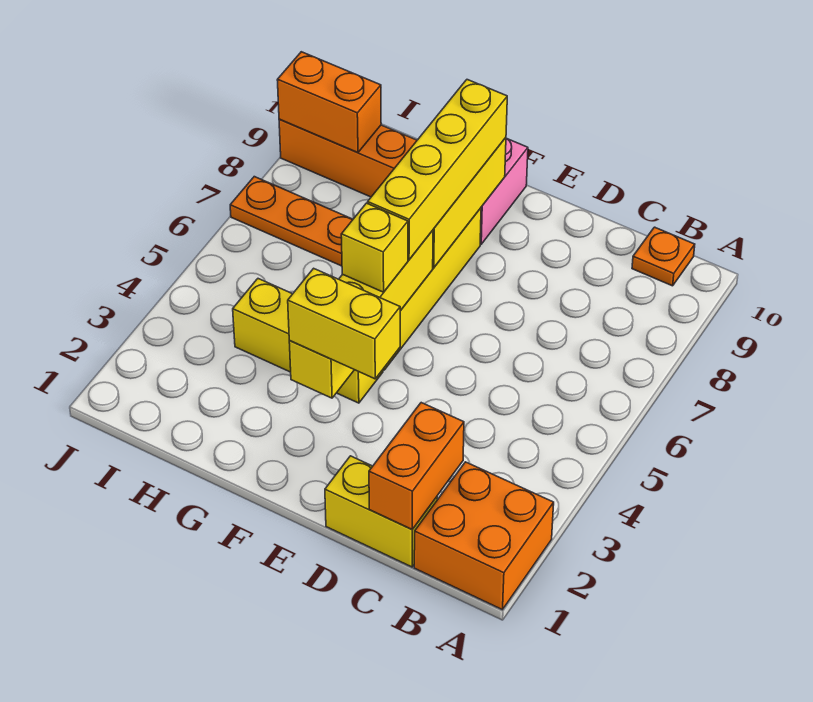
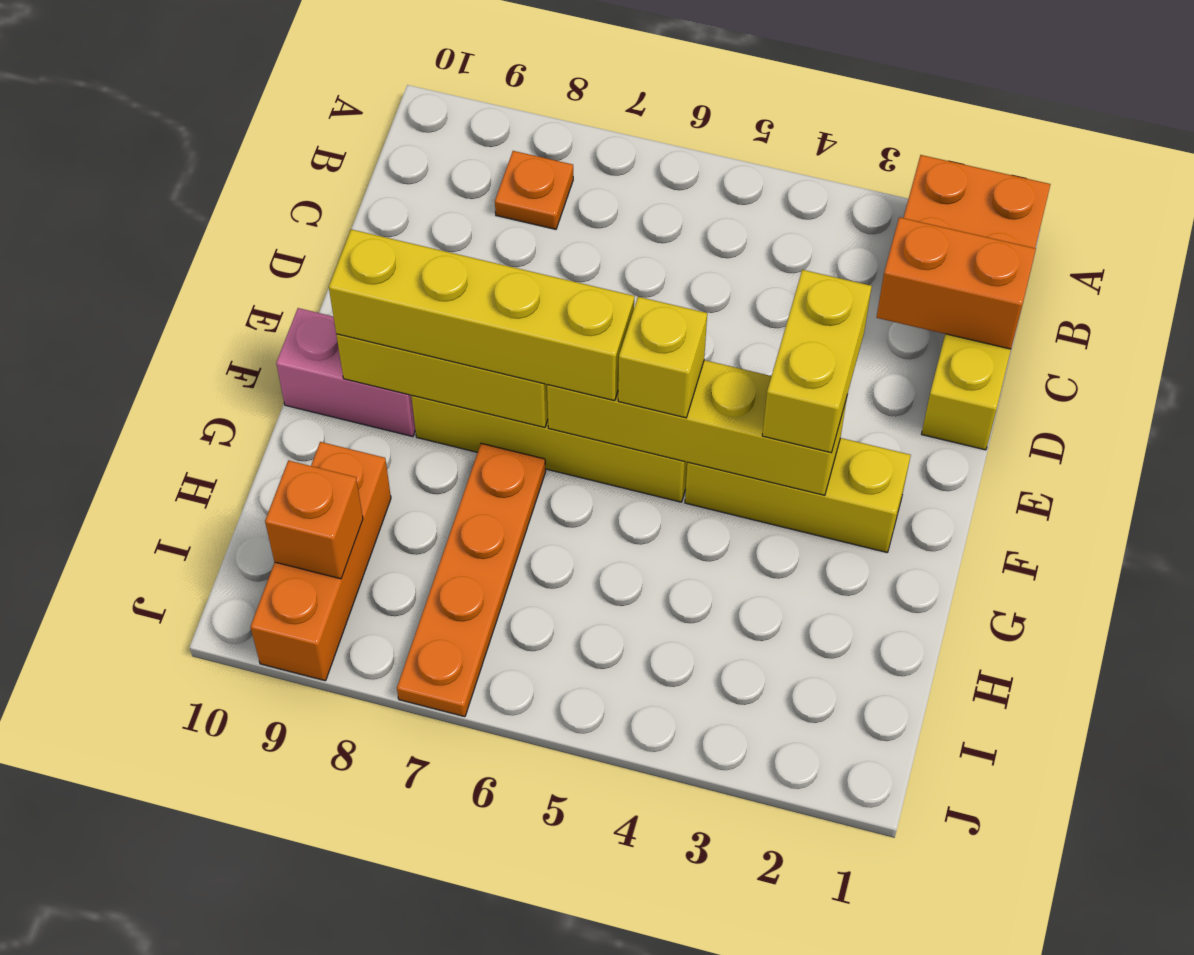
orange plate B10 level 1 -> orange plate B8 level 1
yellow brick F4:H4 level 1 -> yellow brick F2:F4 level 1
orange brick I9:J9 level 2 -> orange brick I9 level 2

